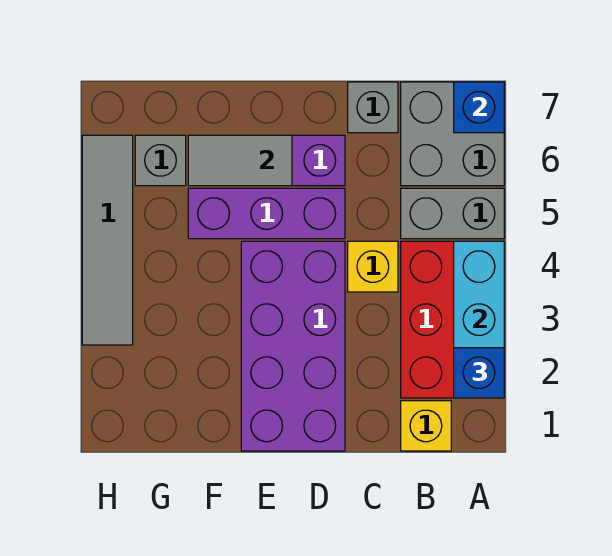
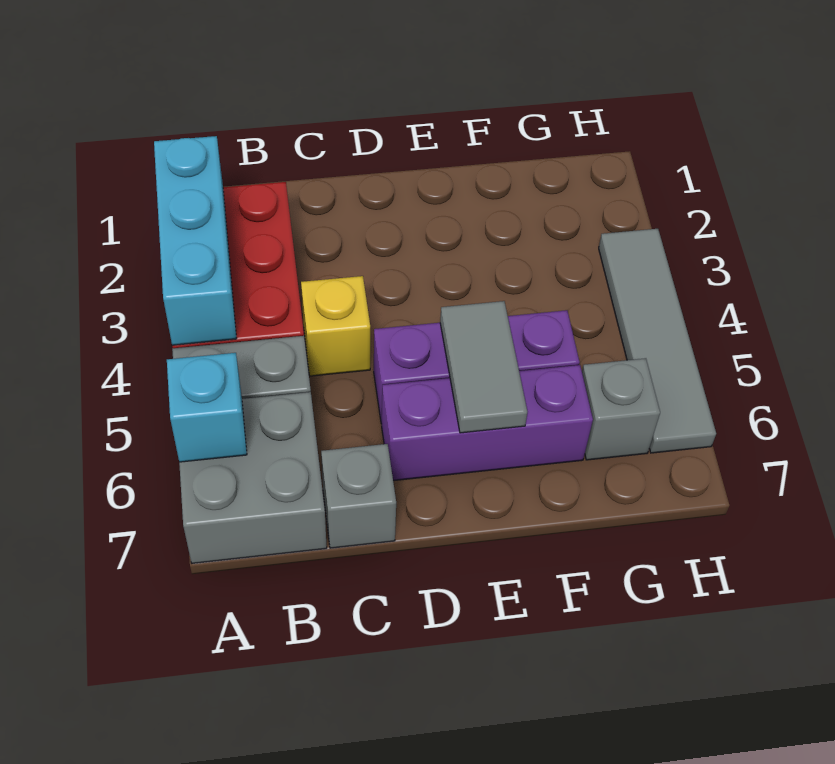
blue brick A2 level 3 -> none
none -> cyan brick A6 level 2
blue brick A7 level 2 -> none
yellow brick B1 level 1 -> none
purple brick D1:E4 level 1 -> none
grey tile E6:F6 level 2 -> grey tile E5:E6 level 2

